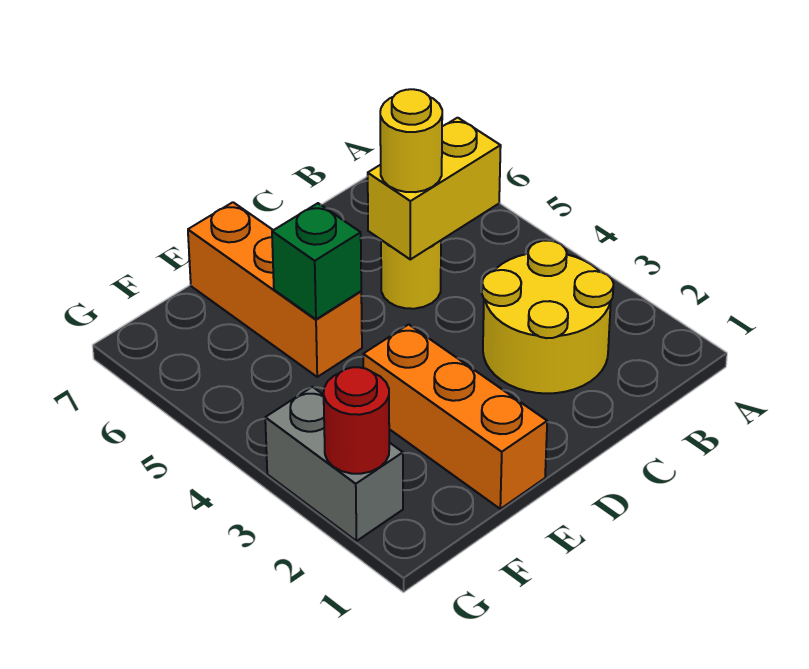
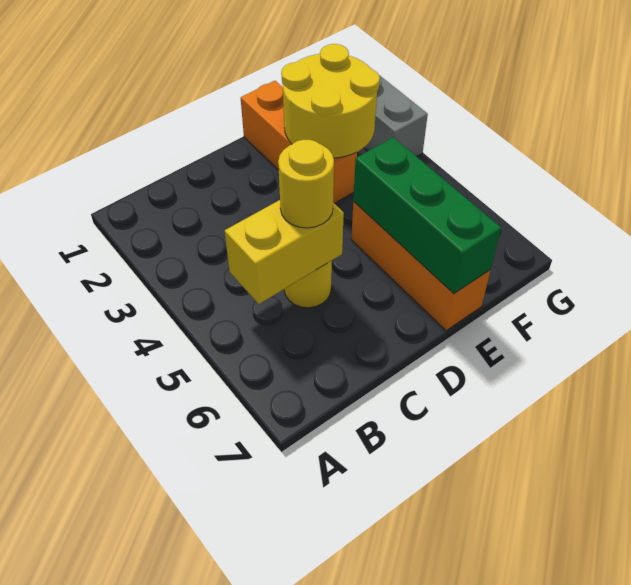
yellow round brick B2:C3 level 1 -> yellow round brick E2:F3 level 2
green brick E5 level 2 -> green brick E5:E7 level 2
red round brick G2 level 2 -> none

